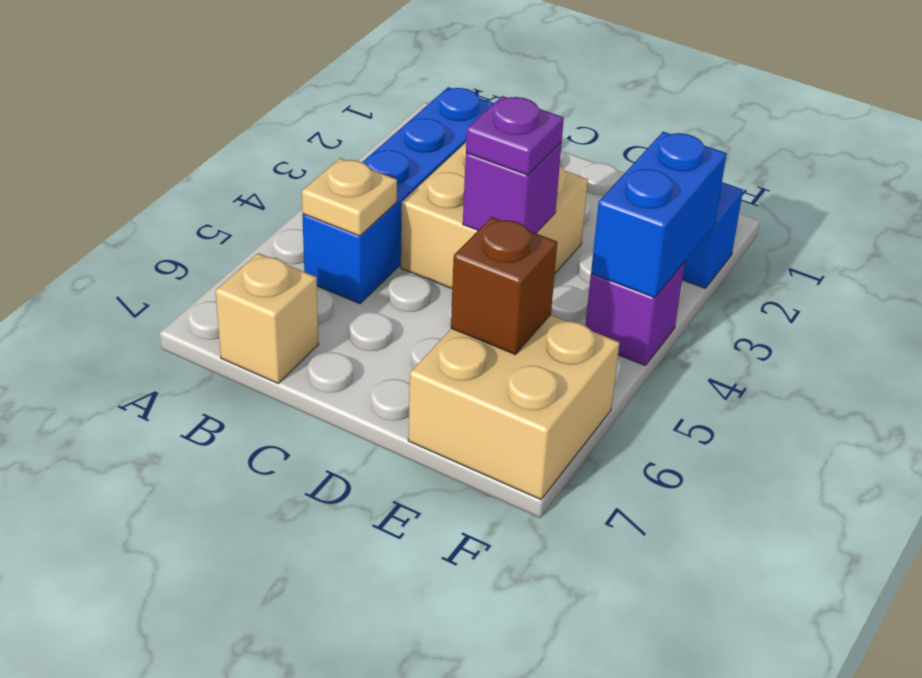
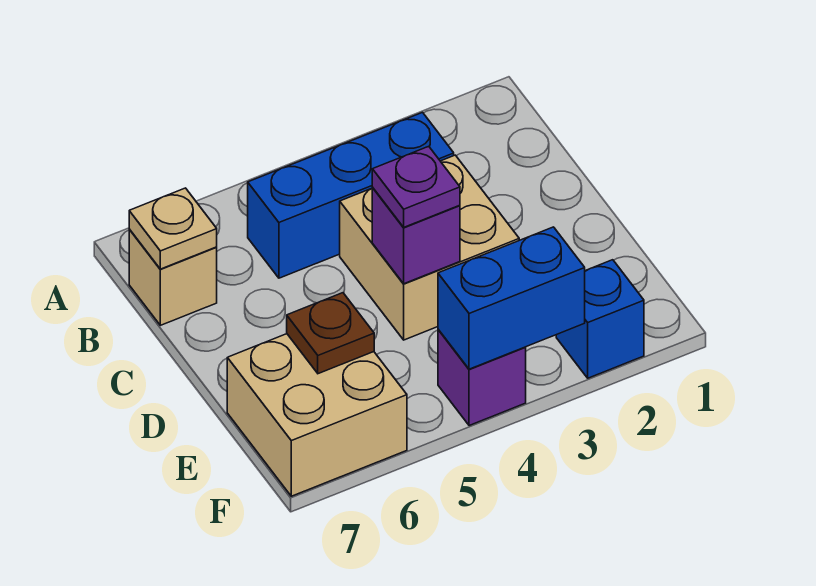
blue brick B2:B5 level 1 -> blue brick B3:B5 level 1
tan plate B5 level 2 -> tan plate B7 level 2
brown brick E6 level 2 -> brown plate E6 level 2

